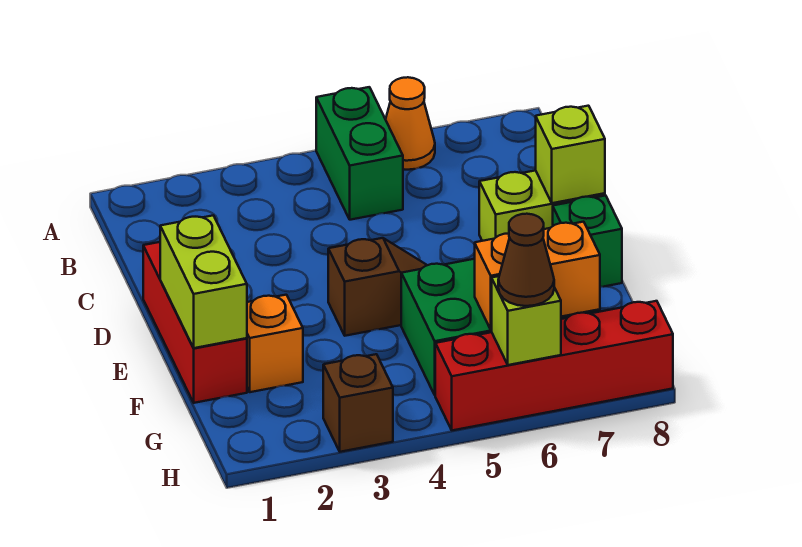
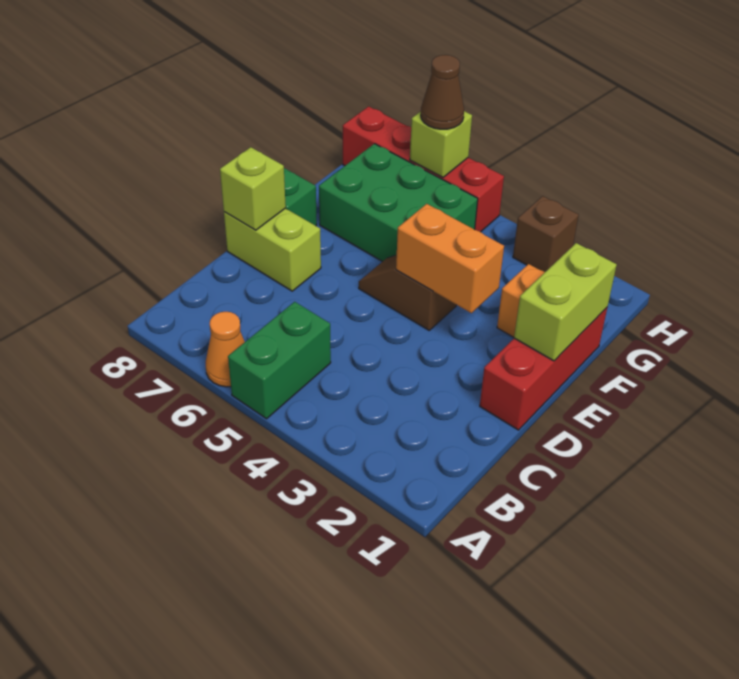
orange brick G6:G7 level 2 -> orange brick E3:E4 level 2

